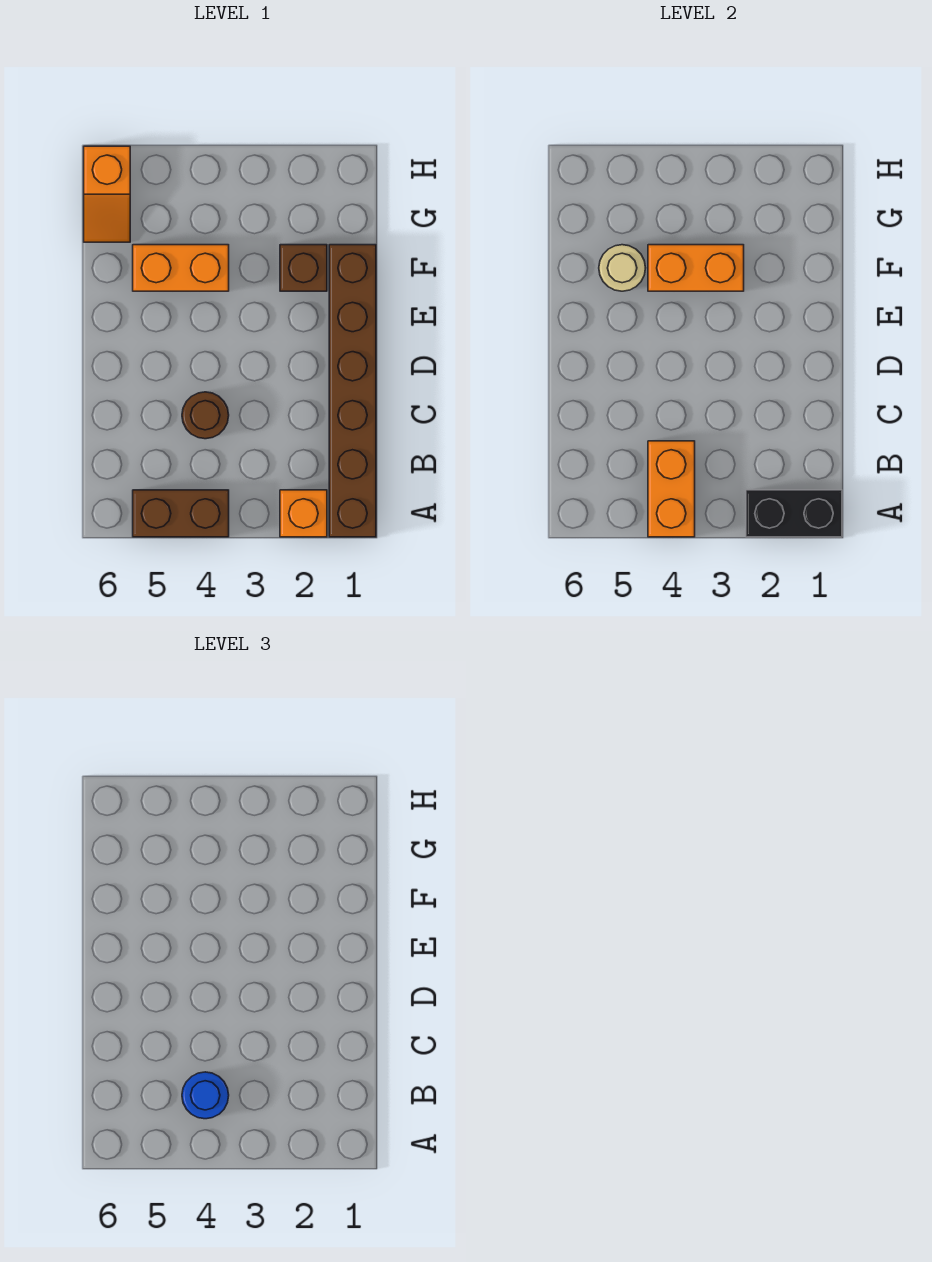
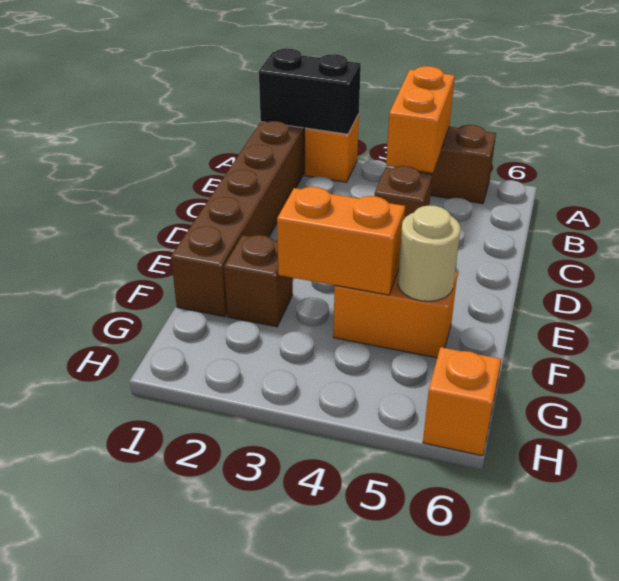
blue round brick B4 level 3 -> none
brown round brick C4 level 1 -> brown brick C4 level 1

